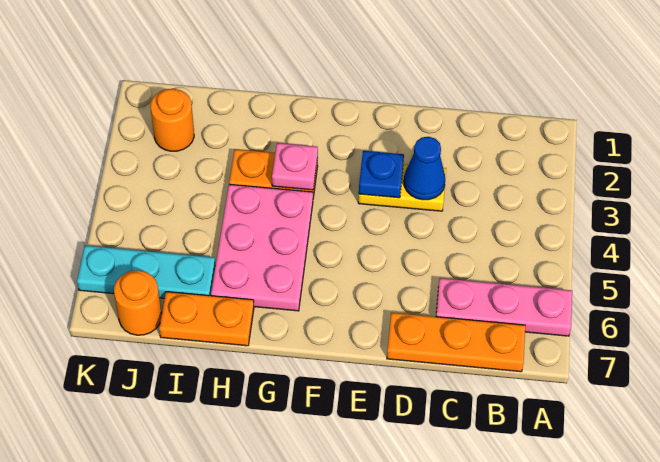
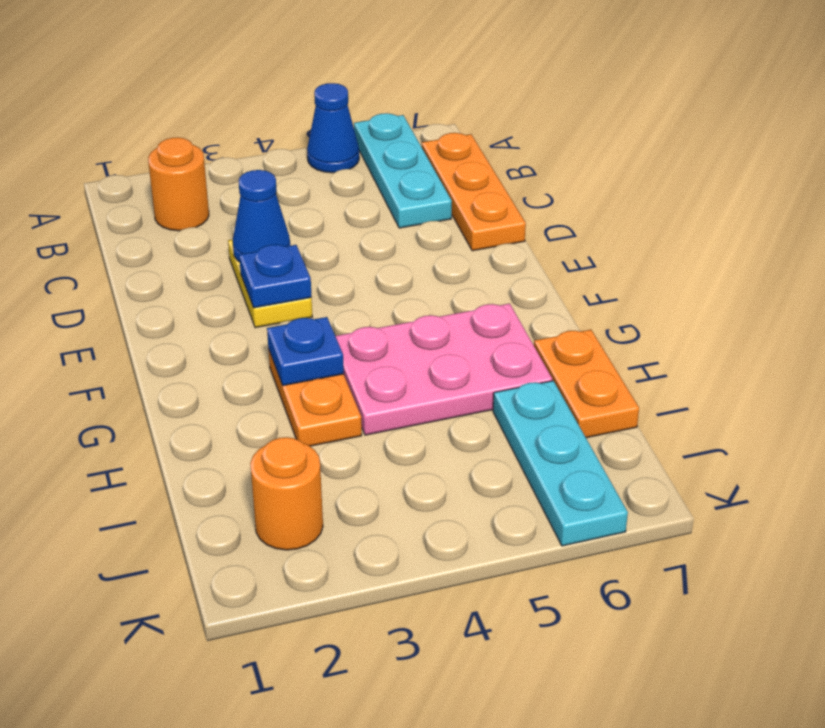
none -> blue cone A5 level 1
pink plate A6:C6 level 1 -> cyan plate A6:C6 level 1
pink plate G3 level 2 -> blue plate G3 level 2
orange round brick J7 level 1 -> orange round brick B2 level 1

